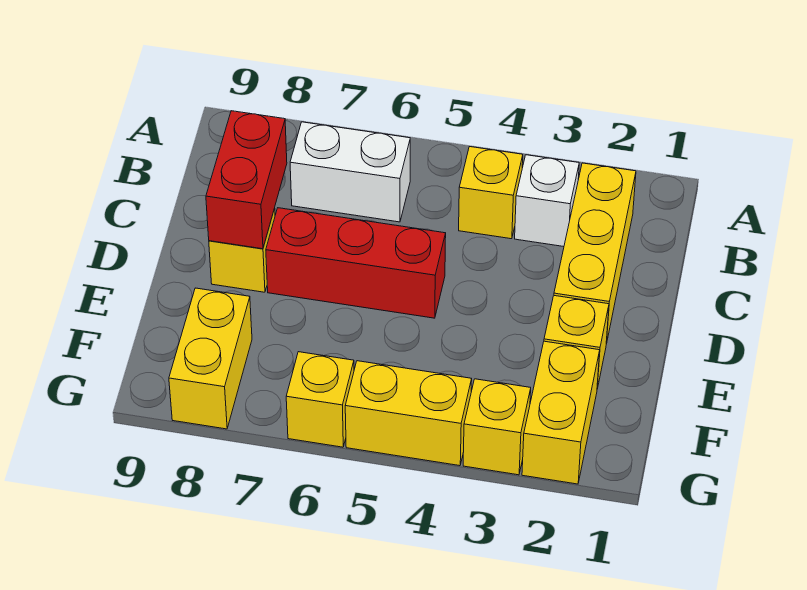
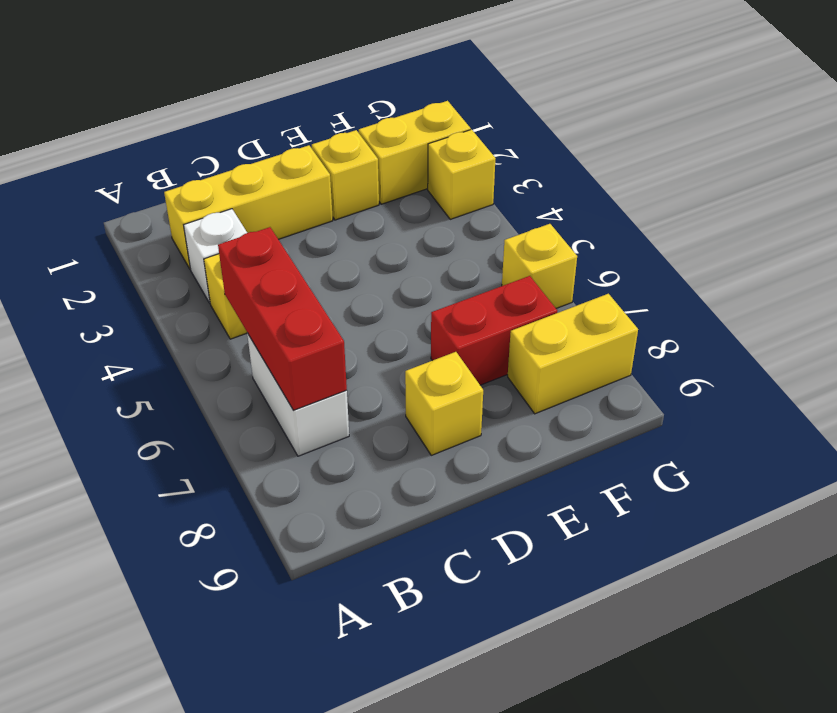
red brick C8:D8 level 2 -> red brick E7:F7 level 1
red brick D5:D7 level 1 -> red brick B5:B7 level 2
yellow brick G4:G5 level 1 -> none

